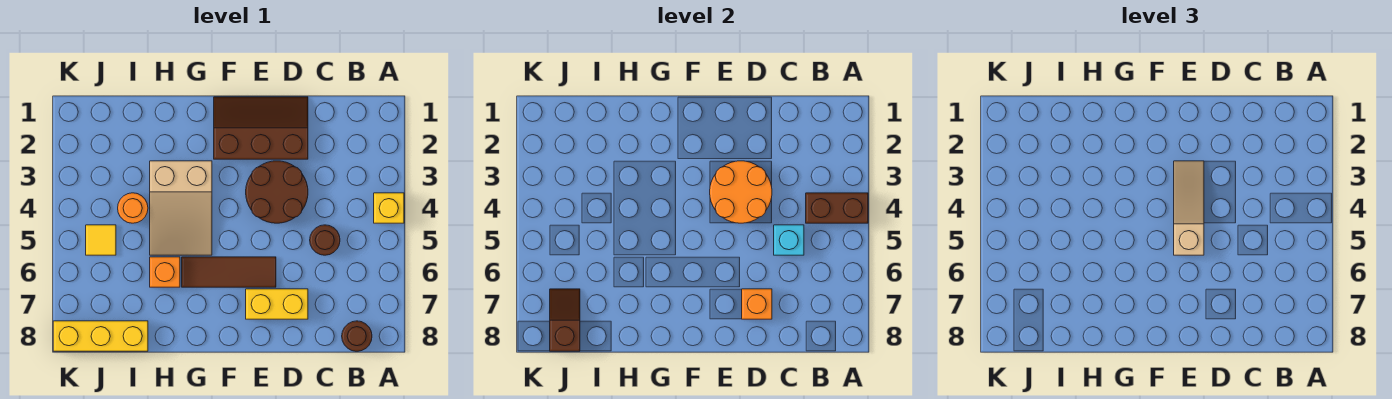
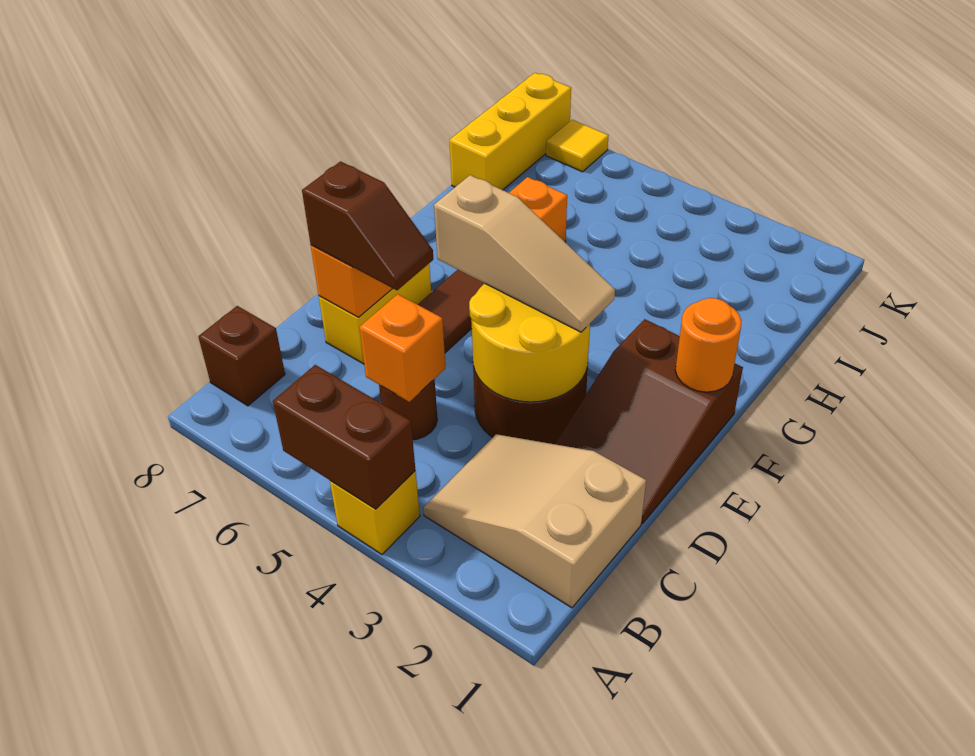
brown brick A4:B4 level 2 -> brown brick A4:A5 level 2
brown round brick B8 level 1 -> brown brick B8 level 1
cyan brick C5 level 2 -> orange brick C5 level 2
brown slope D1:F2 level 1 top 2 -> brown slope D1:F2 level 1 top F
orange round brick D3:E4 level 2 -> yellow round brick D3:E4 level 2
tan slope G3:H5 level 1 top 3 -> tan slope B1:C3 level 1 top 1
orange round brick I4 level 1 -> orange round brick F1 level 2
yellow tile J5 level 1 -> yellow tile K7 level 1
brown slope J7:J8 level 2 top 8 -> brown slope D6:D7 level 3 top 7

